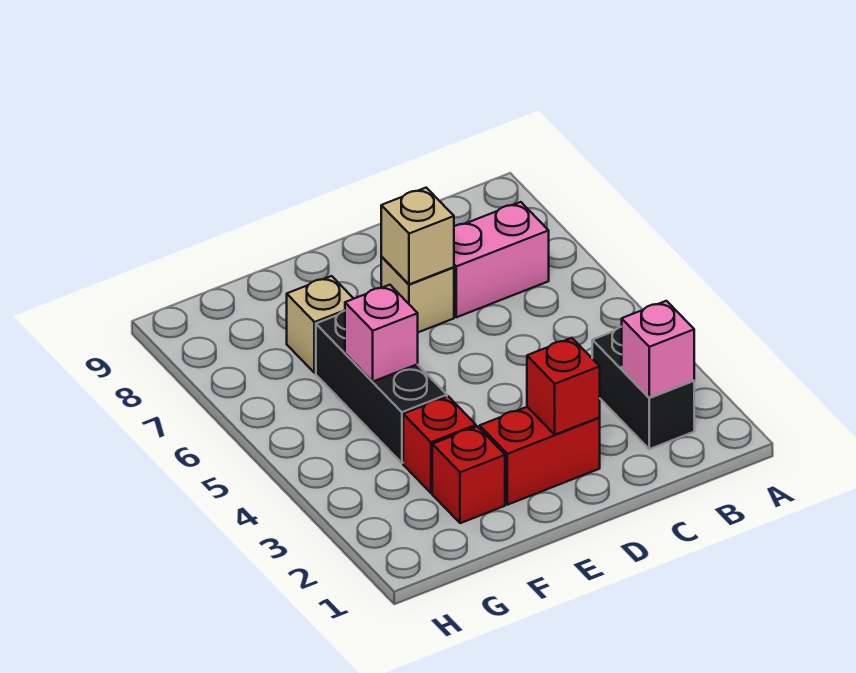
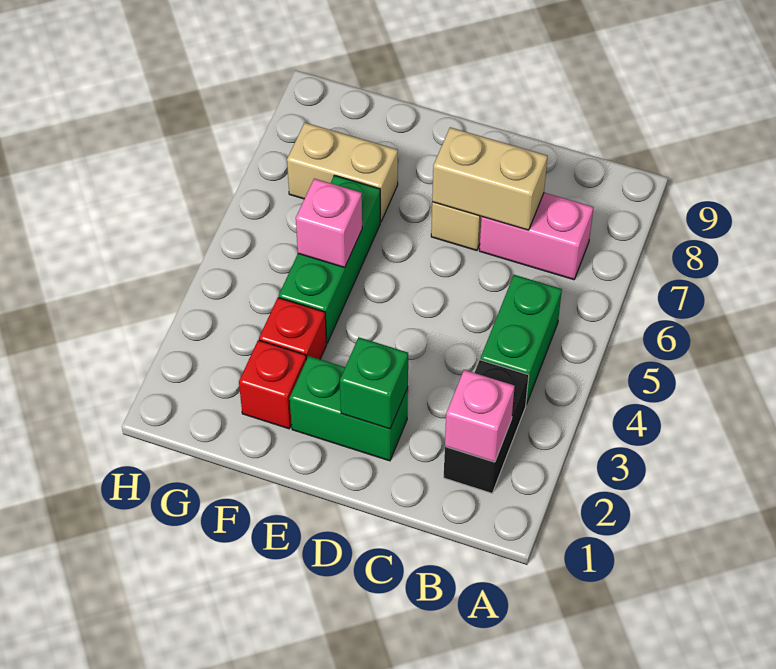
none -> green brick B4:B5 level 1
red brick D2:E2 level 1 -> green brick D2:E2 level 1
red brick D2 level 2 -> green brick D2 level 2
tan brick D7 level 2 -> tan brick C7:D7 level 2
black brick F4:F6 level 1 -> green brick F4:F6 level 1
tan brick F7 level 1 -> tan brick F7:G7 level 1

